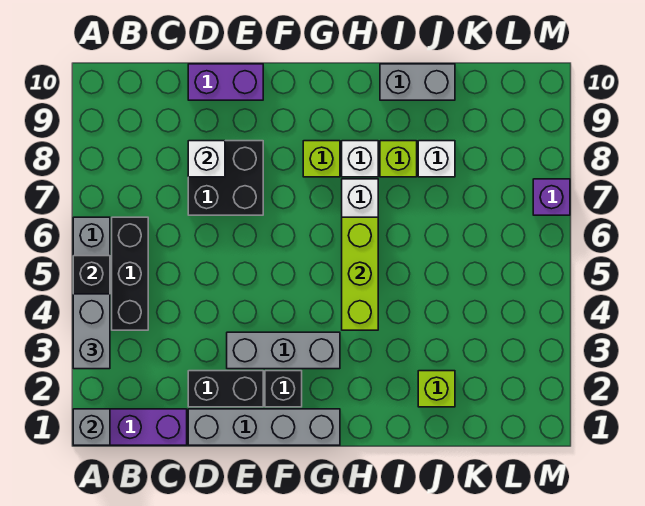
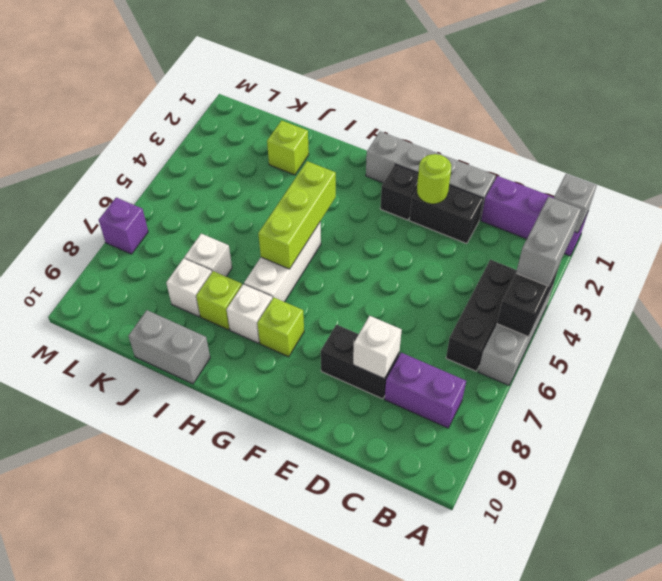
black brick D7:E8 level 1 -> black brick D8:E8 level 1
purple brick D10:E10 level 1 -> purple brick B8:C8 level 1
none -> lime round brick E2 level 2
grey brick E3:G3 level 1 -> none
none -> white brick J7 level 1

